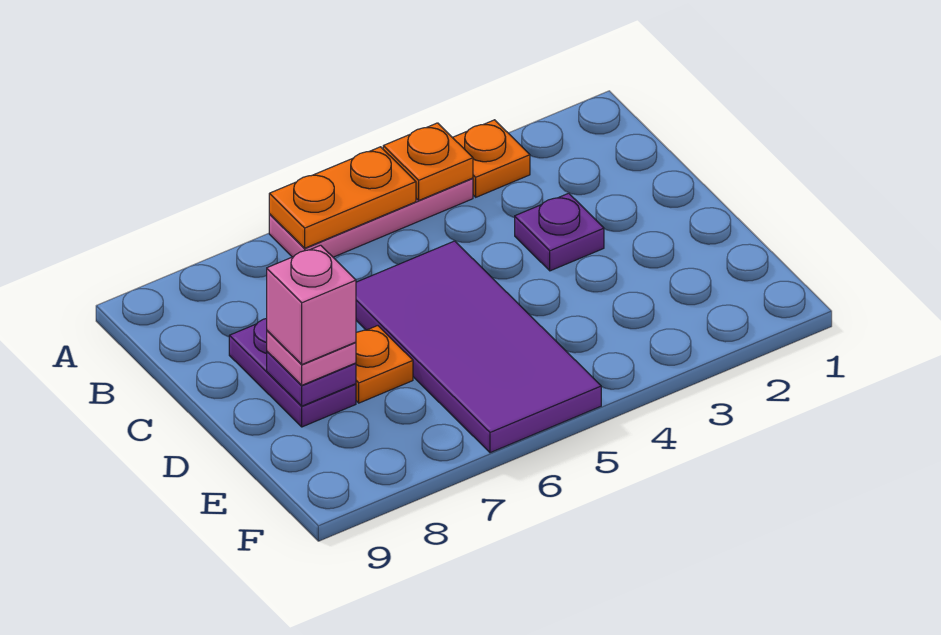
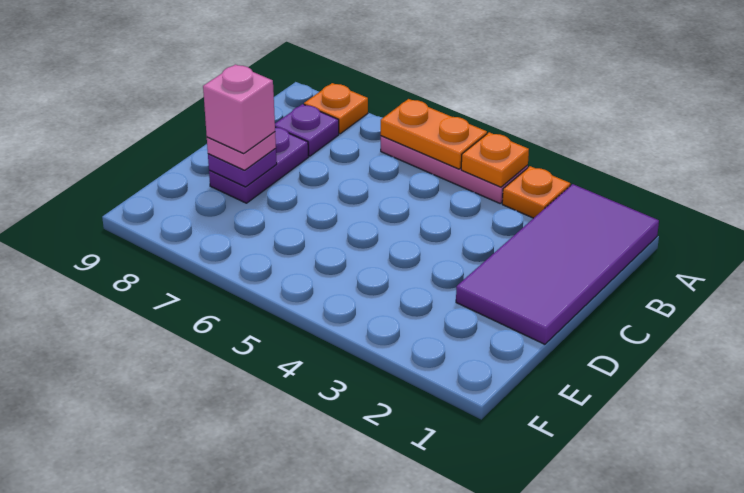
purple plate C3 level 1 -> purple plate B8 level 1
purple tile C5:F6 level 1 -> purple tile A1:D2 level 1
orange plate D7 level 1 -> orange plate A8 level 1

